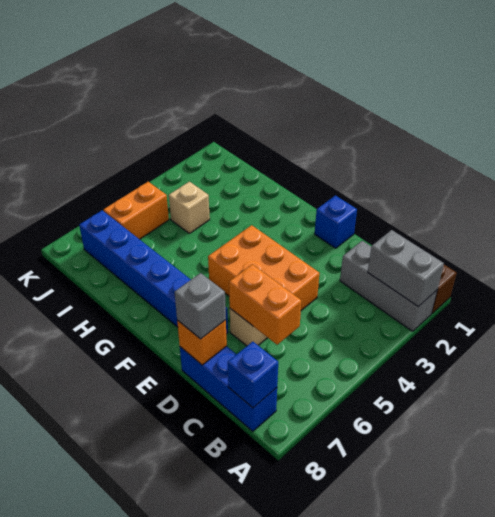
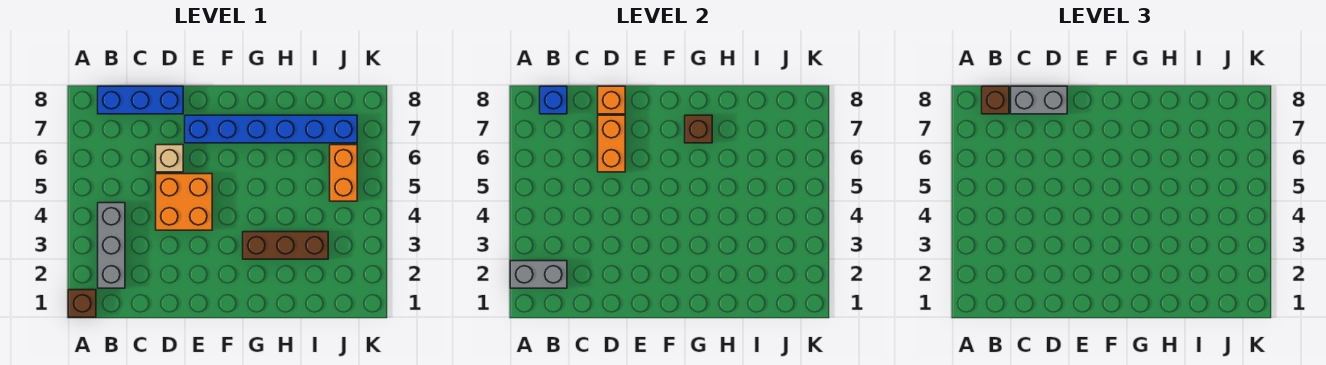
grey brick A2:C2 level 1 -> grey brick B2:B4 level 1
none -> brown brick B8 level 3
orange brick C6:D6 level 2 -> orange brick D6:D7 level 2
orange brick D4:F5 level 1 -> orange brick D4:E5 level 1
grey brick D8 level 3 -> grey brick C8:D8 level 3
blue brick E1 level 1 -> none
none -> brown brick G3:I3 level 1
none -> brown brick G7 level 2
tan brick I4 level 1 -> none

